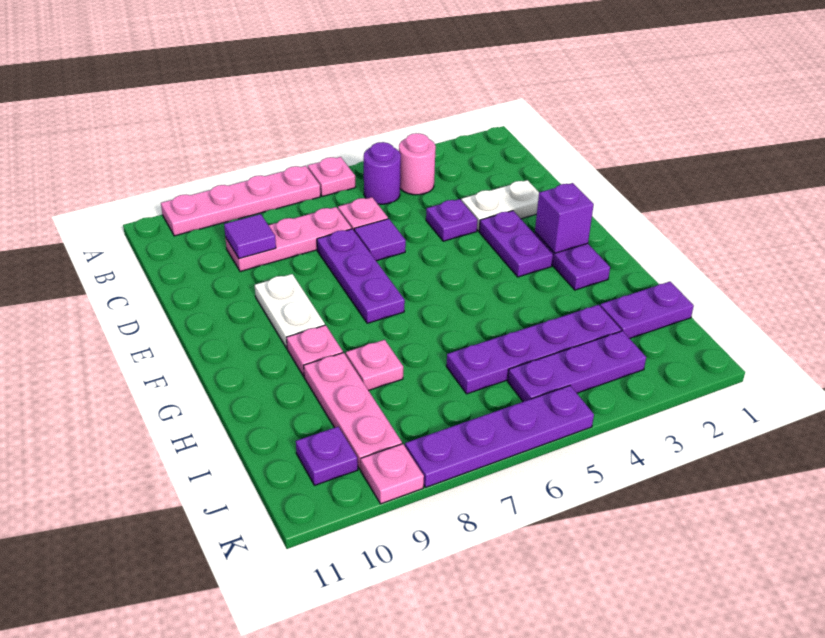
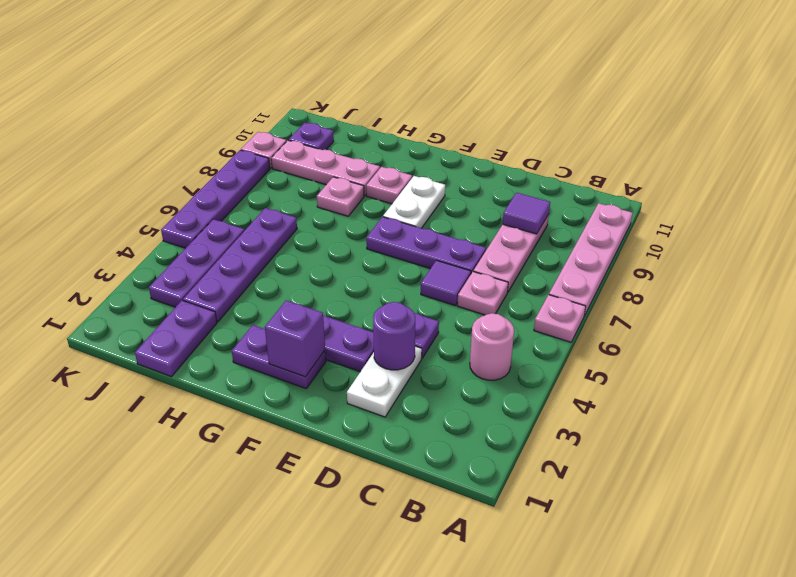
purple round brick B5 level 1 -> purple round brick D3 level 2
white plate E9:F9 level 1 -> white plate F8:F9 level 1

